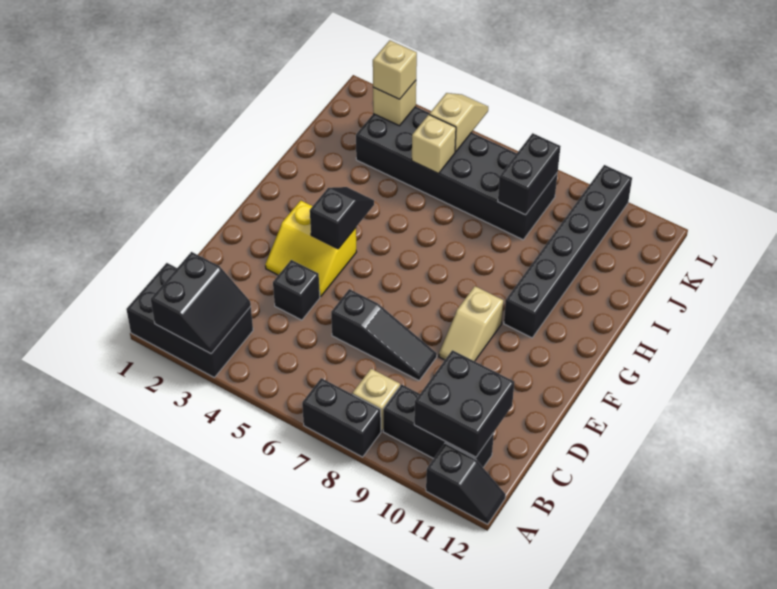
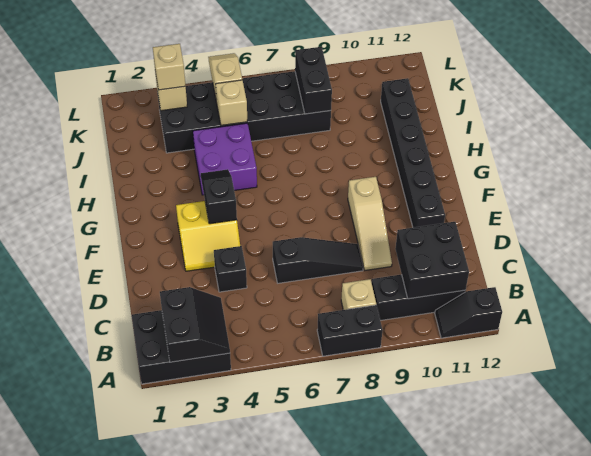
black slope A11:A12 level 1 top 11 -> black slope A11:A12 level 1 top 12
tan slope E9:F9 level 1 top F -> tan slope D9:F9 level 1 top F
black brick G10:L10 level 1 -> black brick E11:J11 level 1
none -> purple brick H4:I5 level 1

